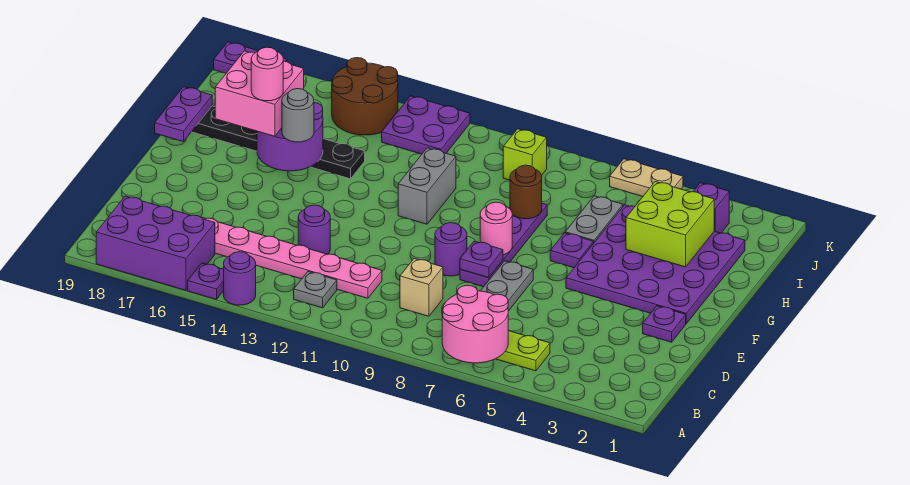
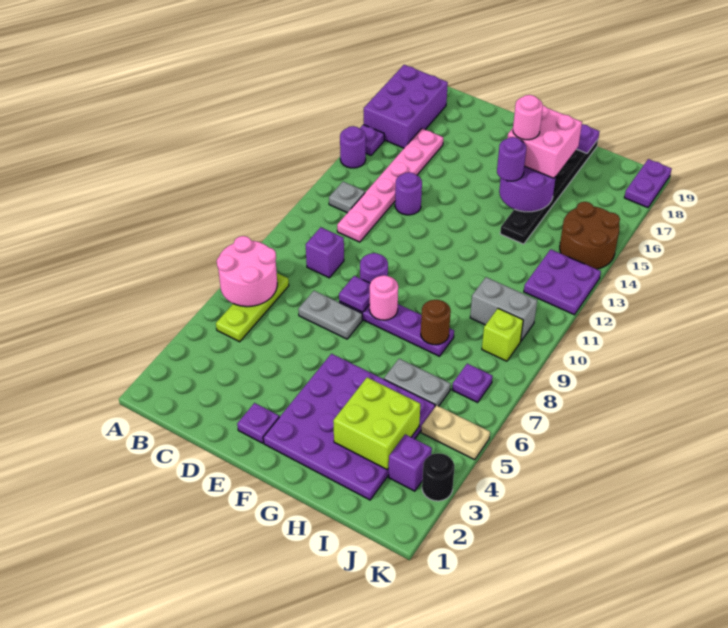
tan brick C9 level 1 -> purple brick C9 level 1
purple plate G6 level 1 -> purple plate J7 level 1
grey brick G11:H11 level 1 -> grey brick I10:J10 level 1
grey round brick G15 level 3 -> purple round brick G15 level 3
none -> black round brick K3 level 1
tan plate K5:K6 level 1 -> tan plate J5:K5 level 1

